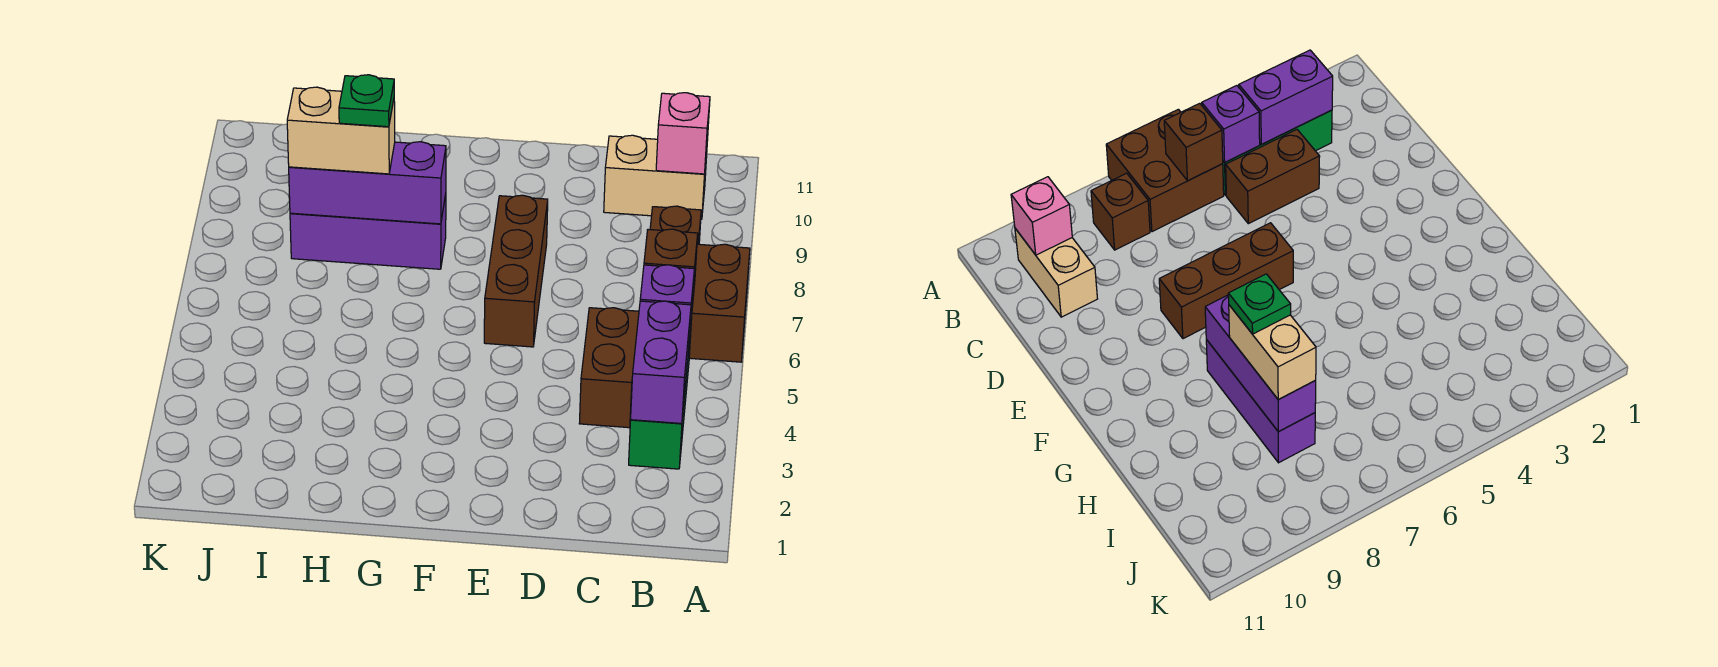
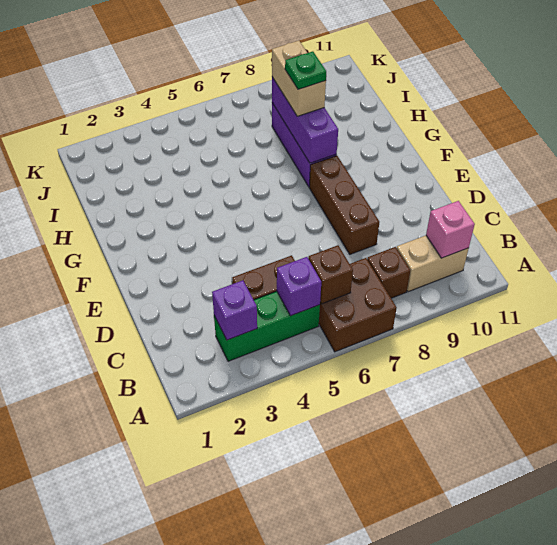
purple brick B3:B4 level 2 -> purple brick B3 level 2
tan brick B10:C10 level 1 -> tan brick B9:B10 level 1
brown brick E6:E8 level 1 -> brown brick D8:F8 level 1

